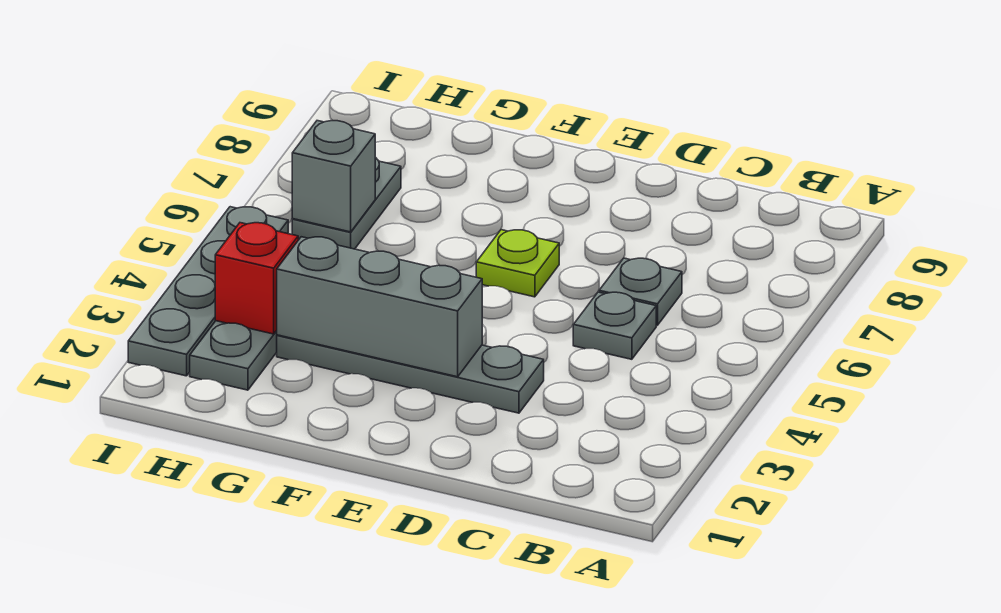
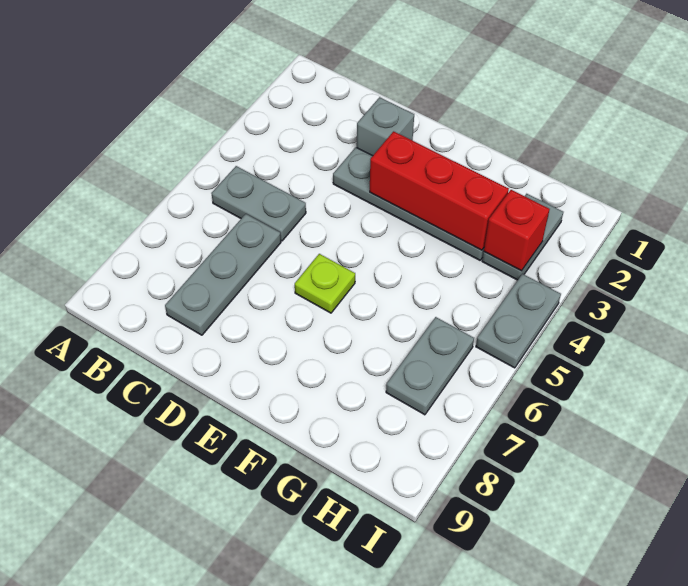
grey plate C5 level 1 -> grey plate B5:C5 level 1
grey plate C6 level 1 -> grey plate C6:C8 level 1
grey brick E3:G3 level 2 -> red brick E3:G3 level 2
grey brick H6 level 2 -> grey brick D2 level 1
grey plate I2:I5 level 1 -> grey plate I4:I5 level 1

